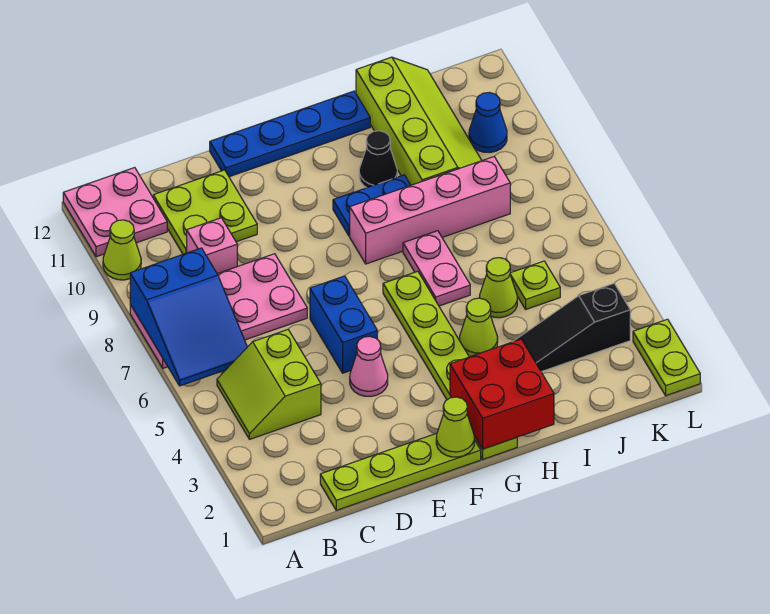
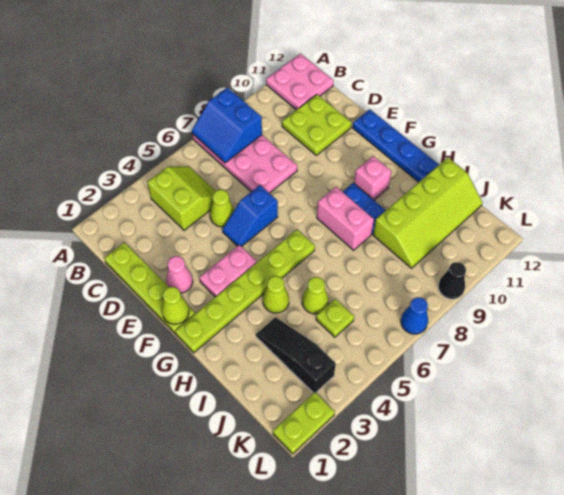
blue slope A6:B8 level 2 top 8 -> blue slope A7:B8 level 2 top 8
lime cone A10 level 1 -> lime cone D5 level 1
lime slope B4:C5 level 1 top C -> lime slope B4:C5 level 1 top 4
pink brick C9 level 1 -> pink brick G10 level 1
pink cone E4 level 1 -> pink cone E2 level 1
blue brick E5:E6 level 1 -> blue slope E5:E6 level 1 top 6
red brick G1:H2 level 2 -> none
pink brick G8:J8 level 1 -> pink brick G8:H8 level 1
pink plate H6:H7 level 1 -> pink plate F3:F4 level 1
black cone H10 level 1 -> black cone L9 level 1
blue cone K10 level 1 -> blue cone L7 level 1

